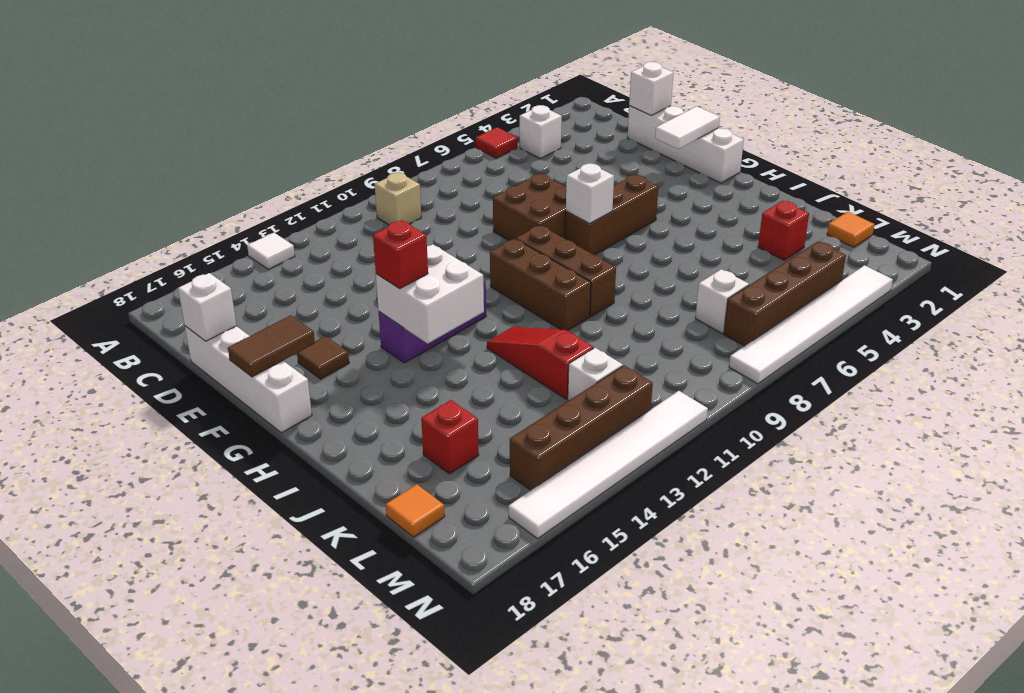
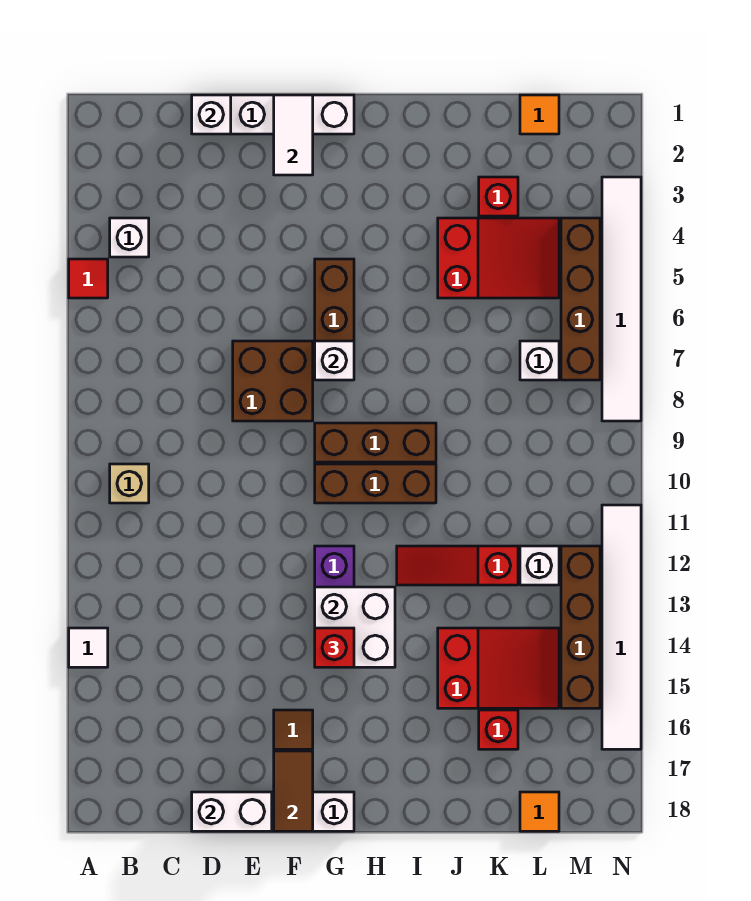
white brick D18 level 2 -> white brick D18:E18 level 2
none -> red slope J4:L5 level 1 top J
none -> red slope J14:L15 level 1 top J

